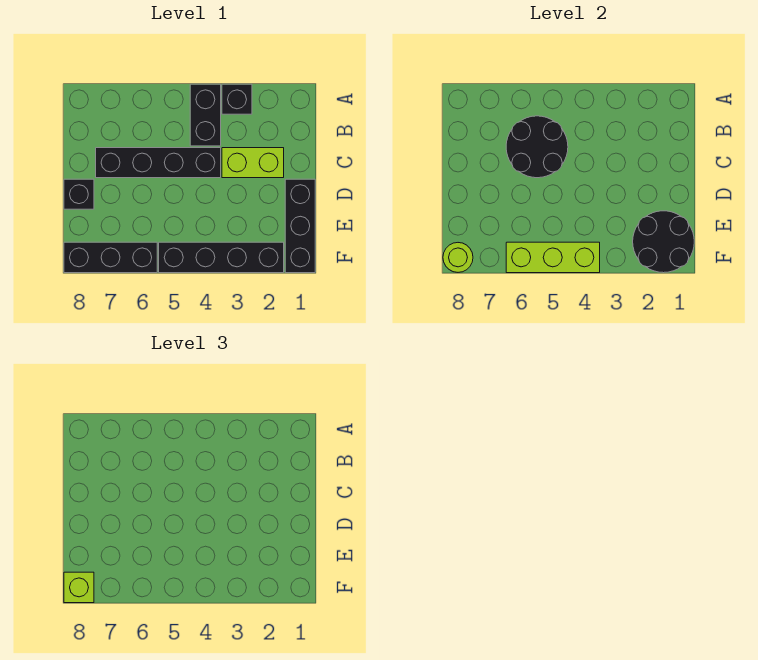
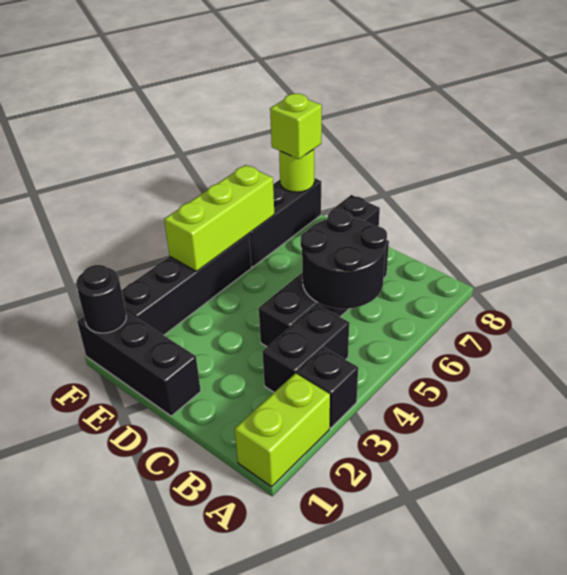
black brick A4:B4 level 1 -> black brick B3:B4 level 1
lime brick C2:C3 level 1 -> lime brick A1:A2 level 1
black round brick E1:F2 level 2 -> black round brick F1 level 2

